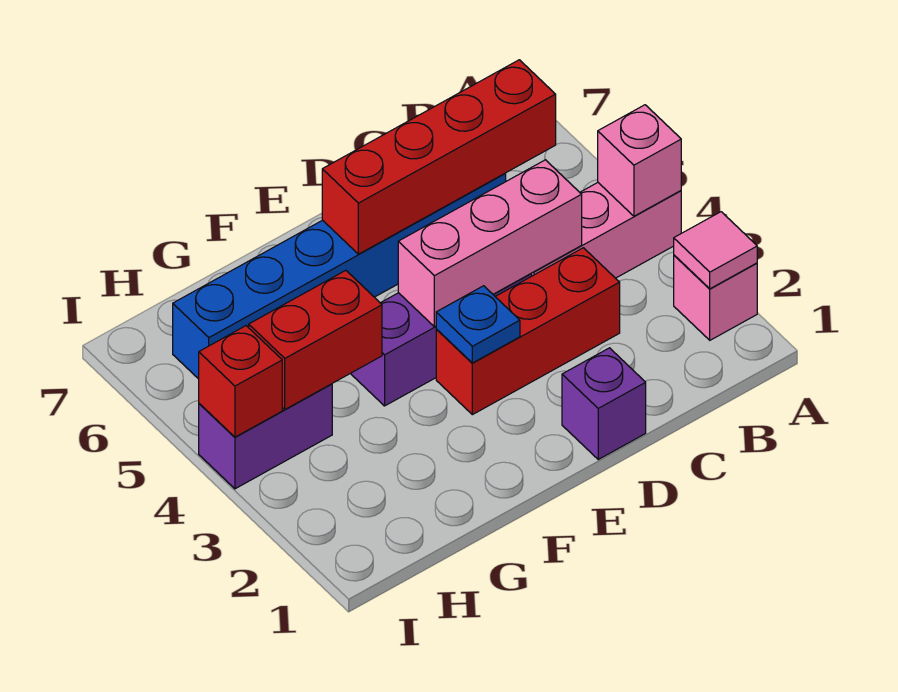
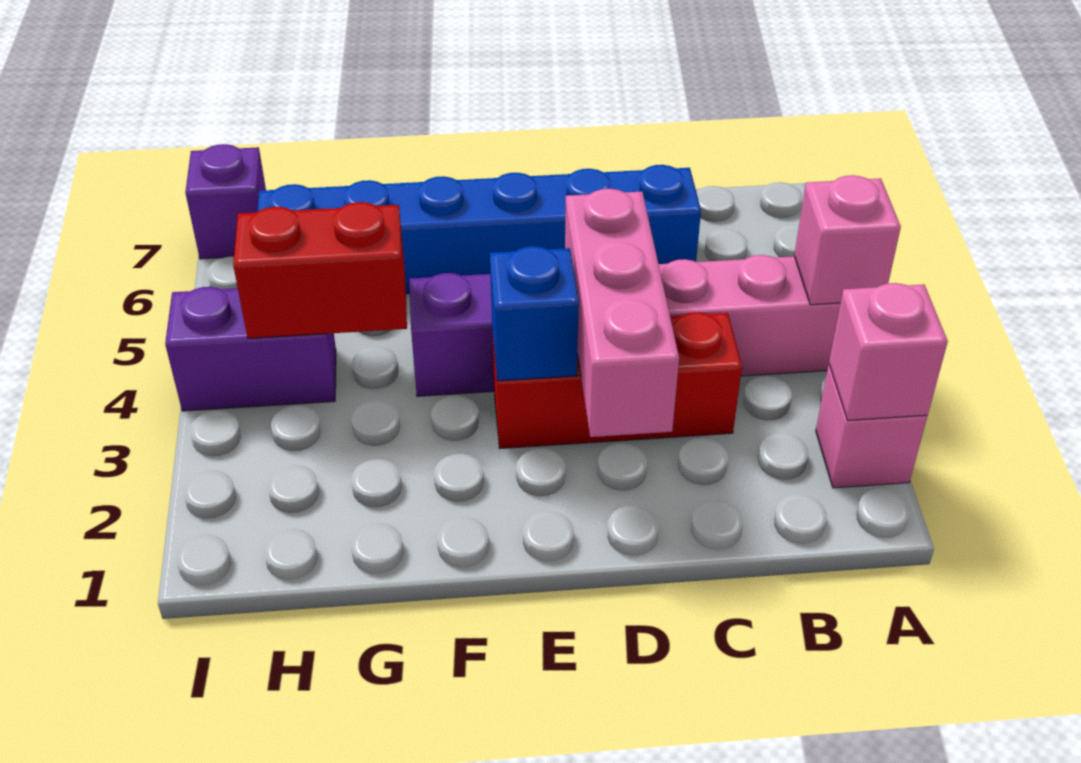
pink tile A2 level 2 -> pink brick A2 level 2
red brick B6:E6 level 2 -> none
pink brick C4:E4 level 2 -> pink brick D2:D4 level 2
purple brick D1 level 1 -> purple brick I7 level 1
blue plate E3 level 2 -> blue brick E3 level 2
red brick I4 level 2 -> none

